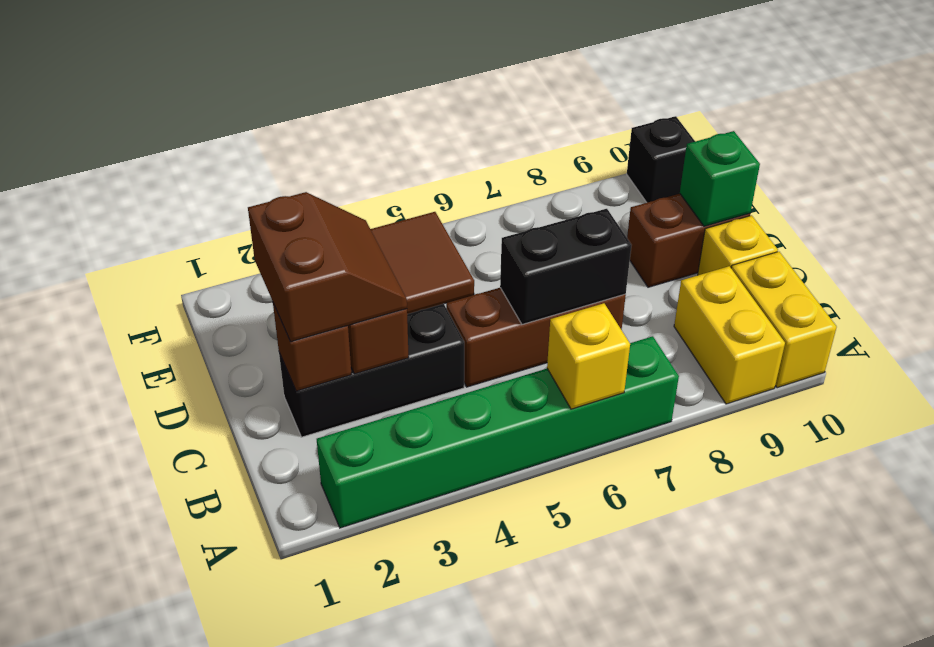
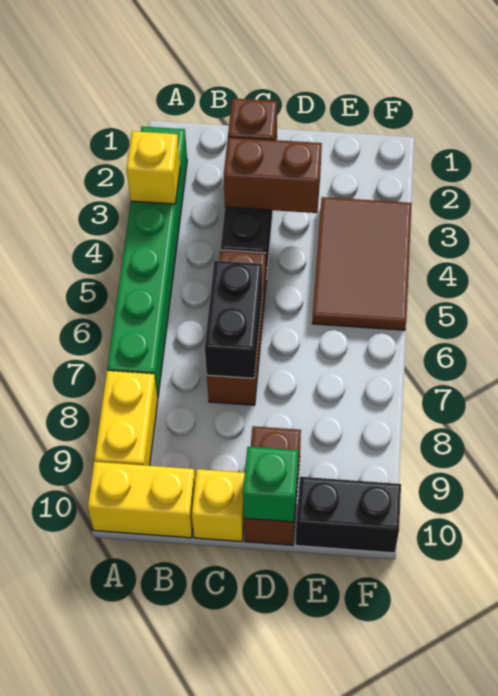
yellow brick A6 level 2 -> yellow brick A3 level 2
yellow brick A9:B9 level 1 -> yellow brick A8:A9 level 1
brown slope C2:D3 level 3 top 2 -> none
black brick F10 level 1 -> black brick E10:F10 level 1

